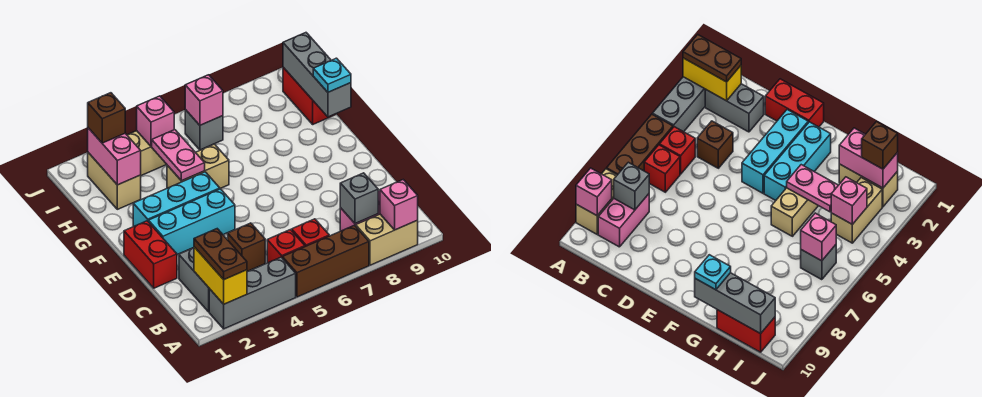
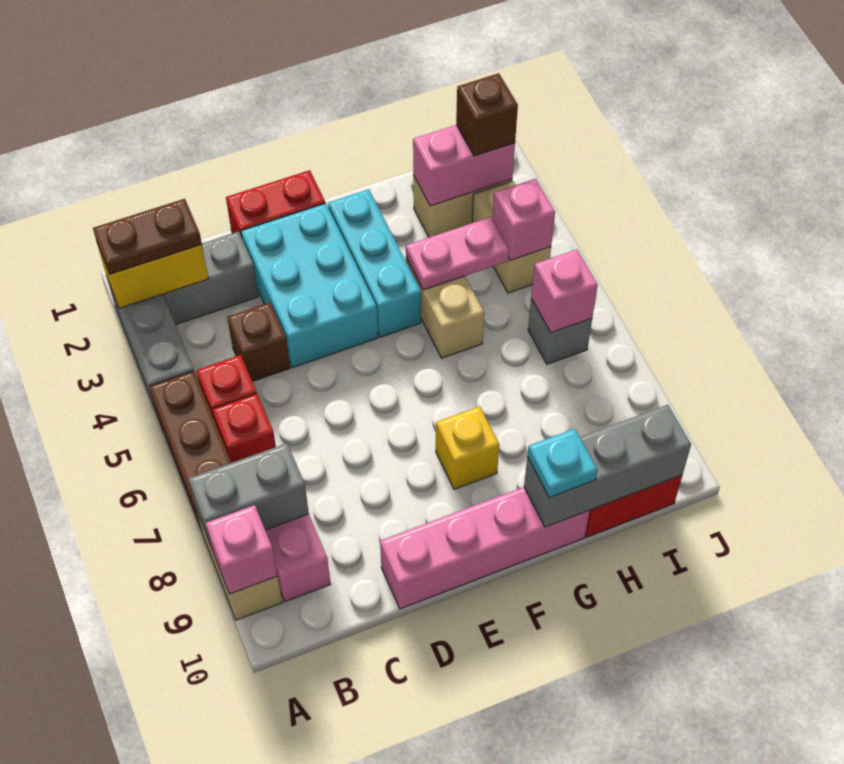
grey brick B8 level 2 -> grey brick A8:B8 level 2
none -> pink brick D10:G10 level 1
cyan brick E2:E4 level 1 -> cyan brick D2:E4 level 1
none -> yellow brick F8 level 1

